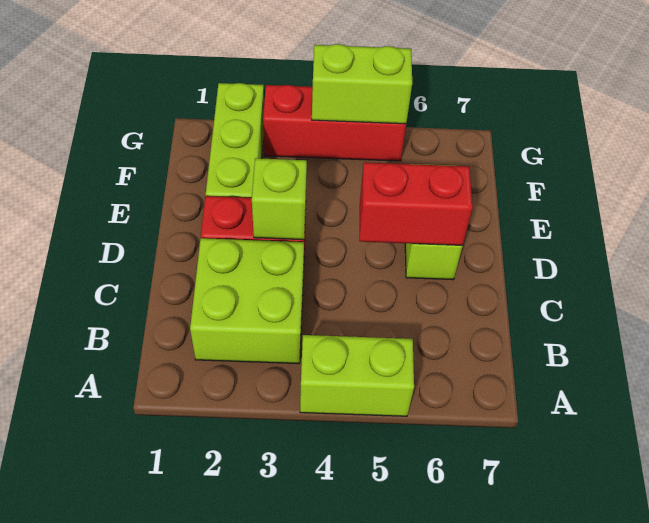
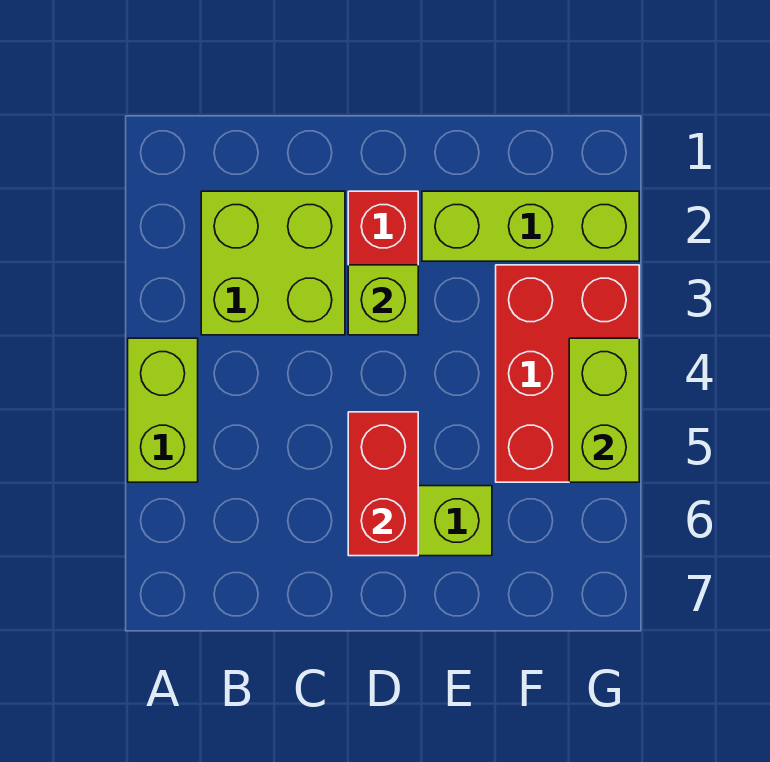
red brick G3:G5 level 1 -> red brick F3:G5 level 1

